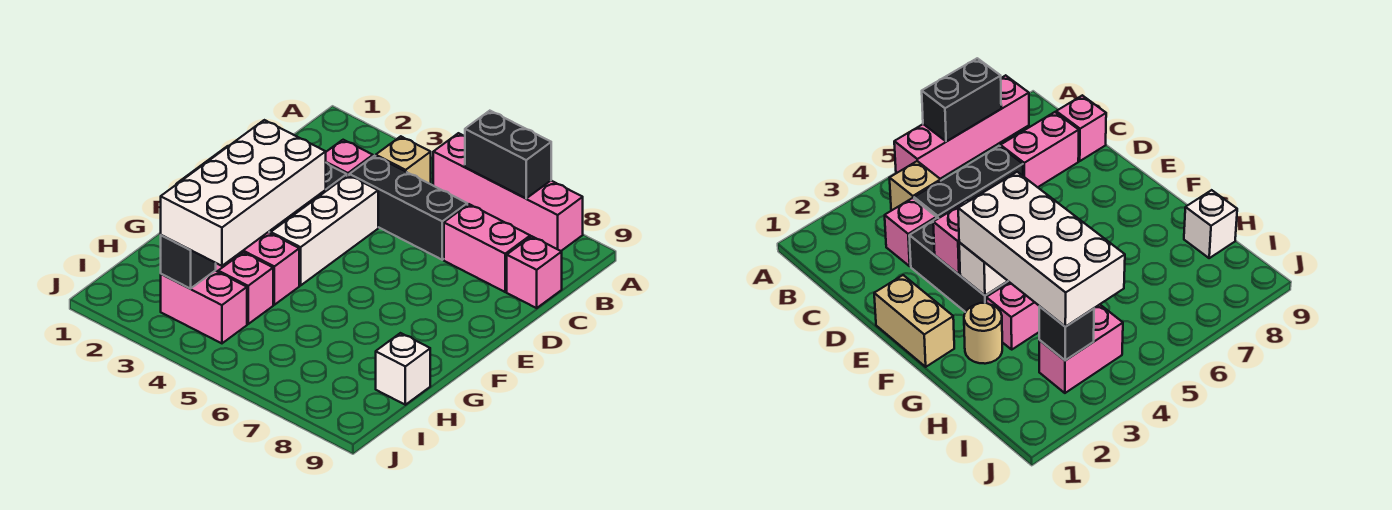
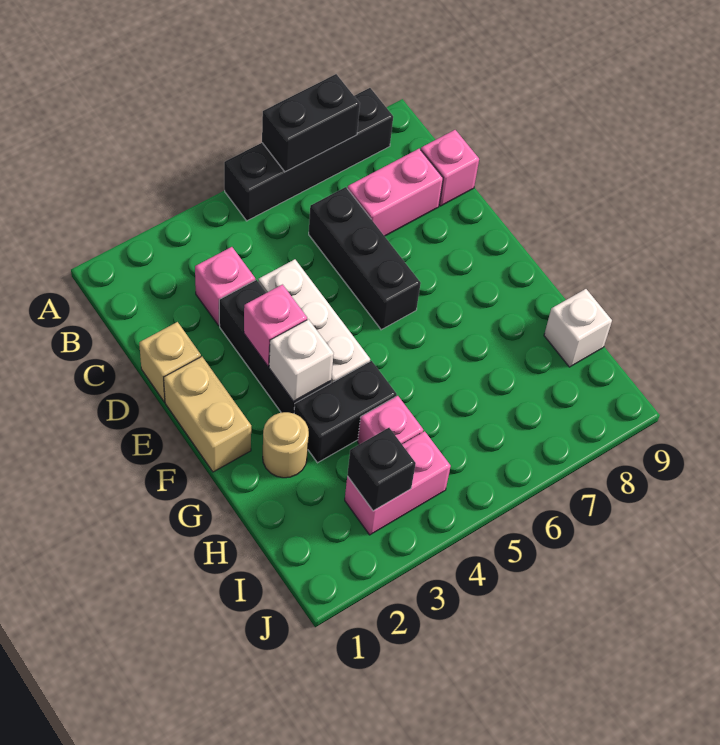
pink brick A5:A8 level 1 -> black brick A5:A8 level 1
tan brick B4 level 1 -> tan brick D1 level 1
black brick C4:C6 level 1 -> black brick C6:E6 level 1
white brick F3:I4 level 3 -> none
pink brick G3:G4 level 1 -> black brick G3:G4 level 1

